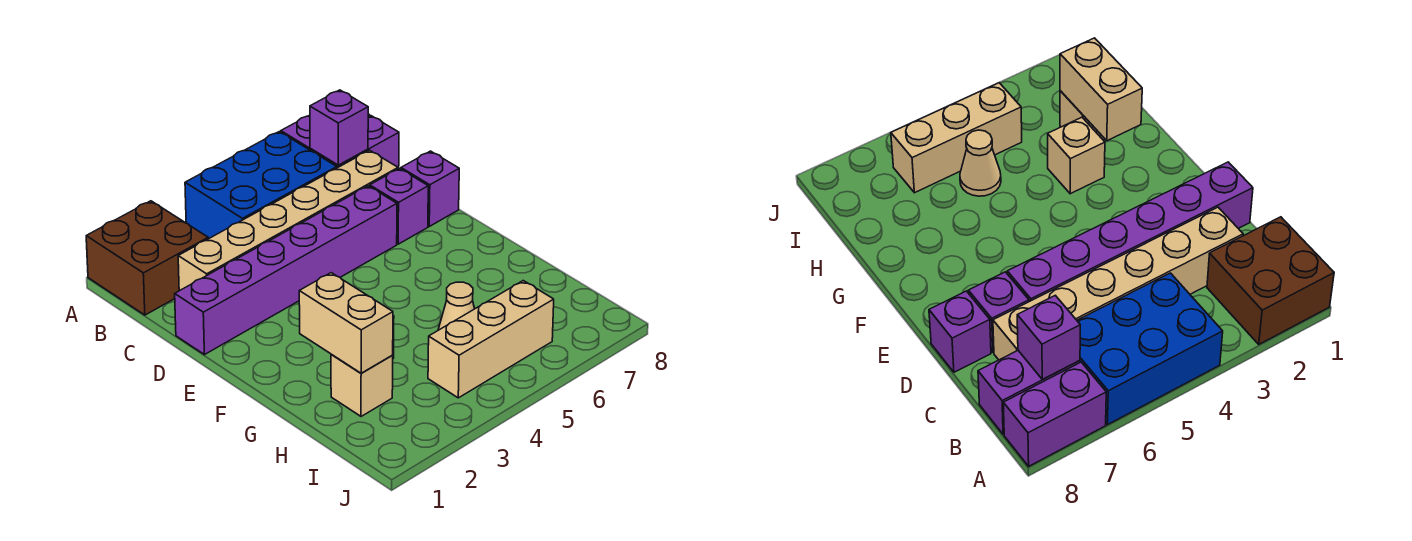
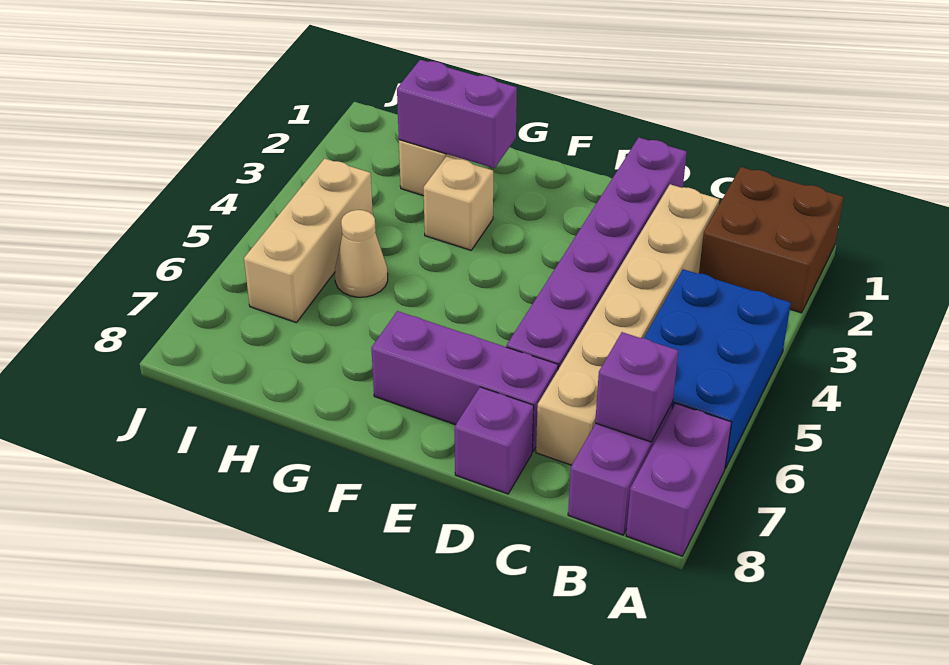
purple brick D7 level 1 -> purple brick D7:F7 level 1
tan brick G2:H2 level 2 -> purple brick G2:H2 level 2

